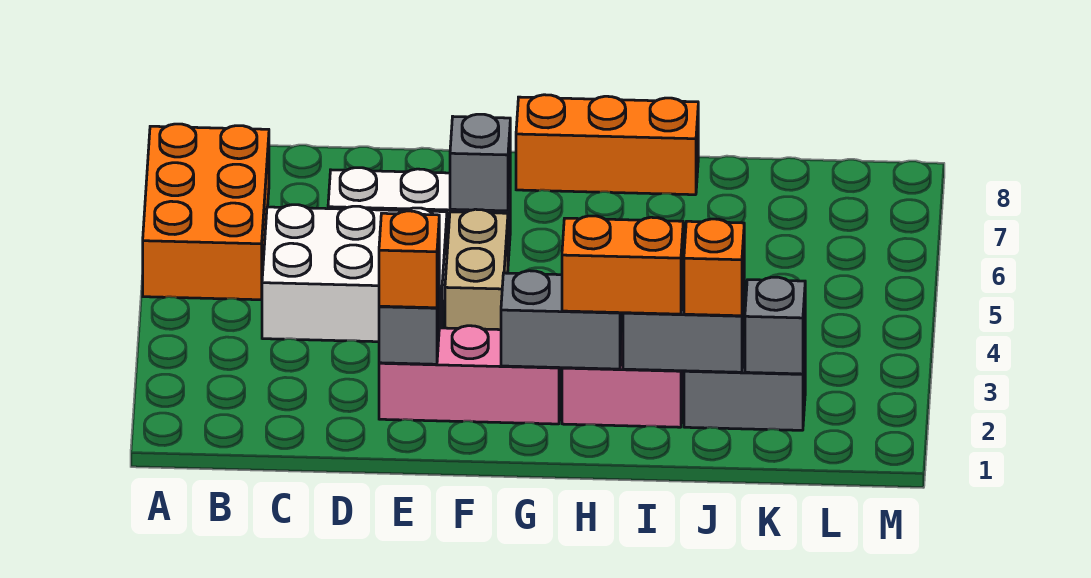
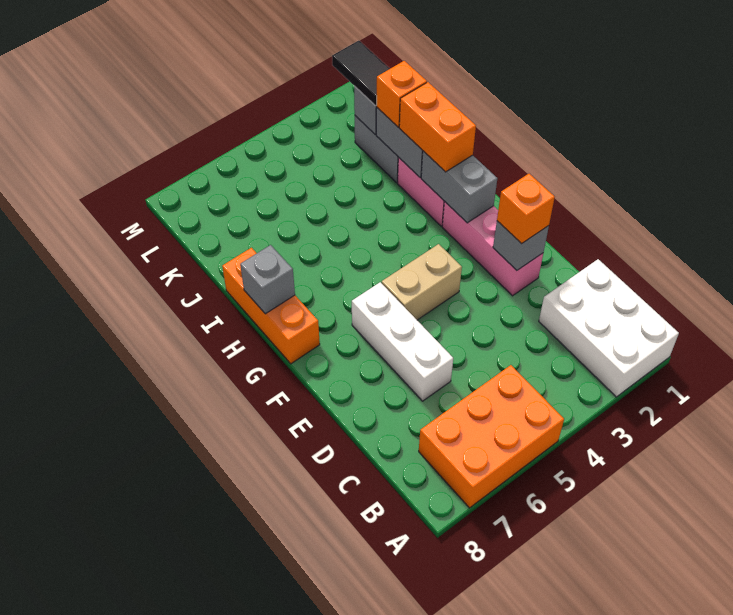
white brick C4:E5 level 1 -> white brick A1:C2 level 1
grey brick F6 level 2 -> grey brick H8 level 2
none -> black tile K2:L2 level 3

